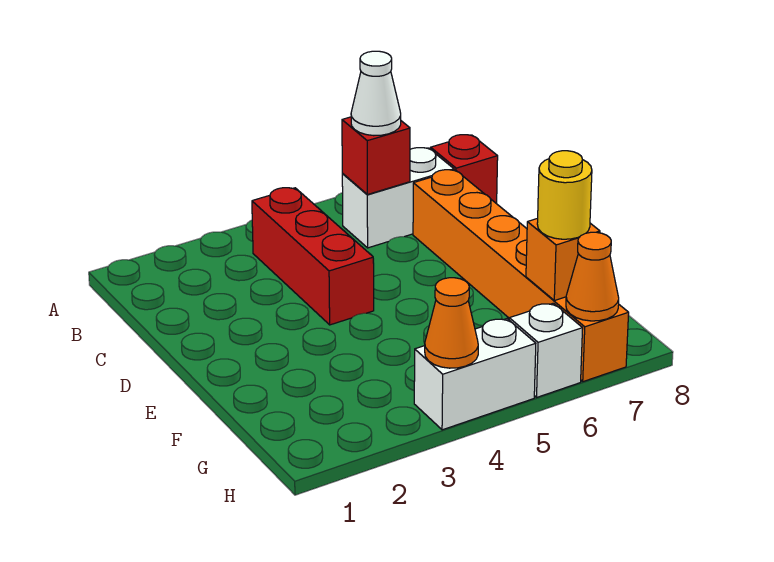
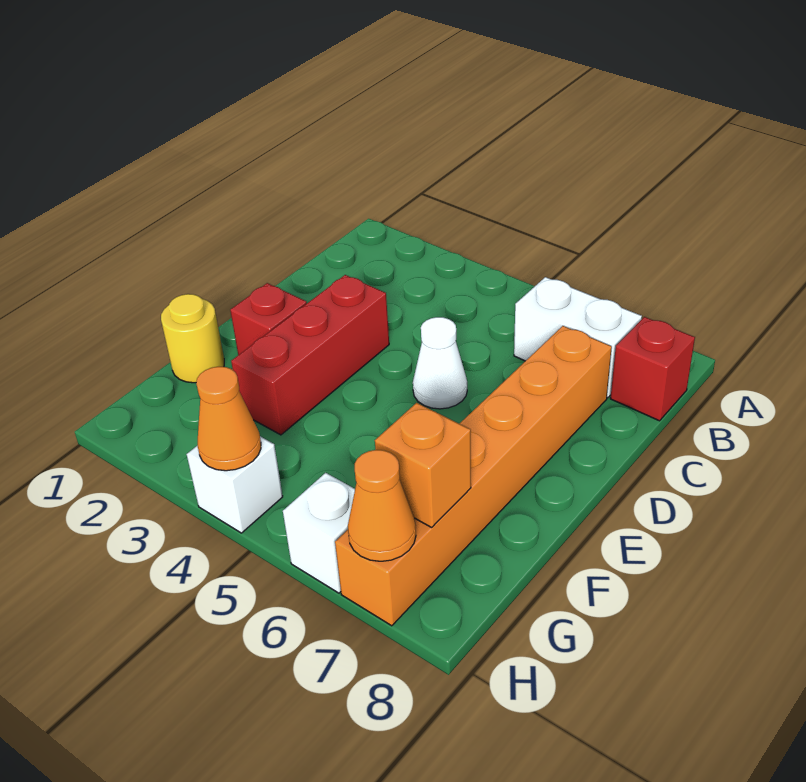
red brick B4:D4 level 1 -> red brick D3:F3 level 1
red brick B6 level 2 -> red brick E2 level 1
white cone B6 level 3 -> white cone D5 level 1
yellow round brick G7 level 3 -> yellow round brick F1 level 1
white brick H4:H5 level 1 -> white brick H4 level 1

